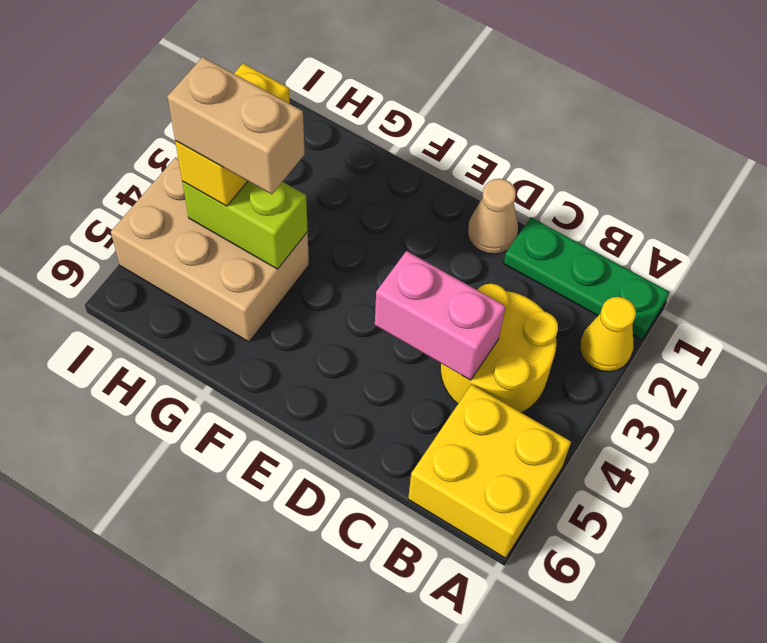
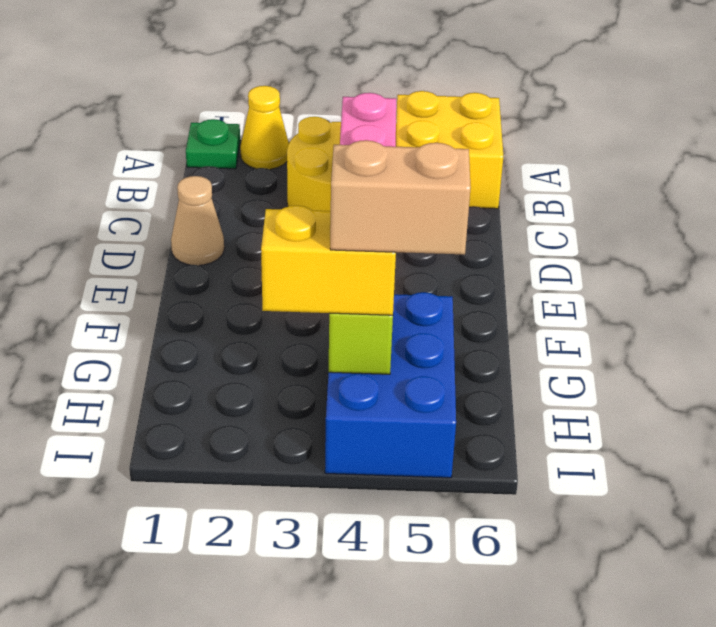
green plate A1:C1 level 1 -> green plate A1 level 1
tan brick G4:I5 level 1 -> blue brick G4:I5 level 1
tan brick G4:H4 level 4 -> tan brick H4:H5 level 4

